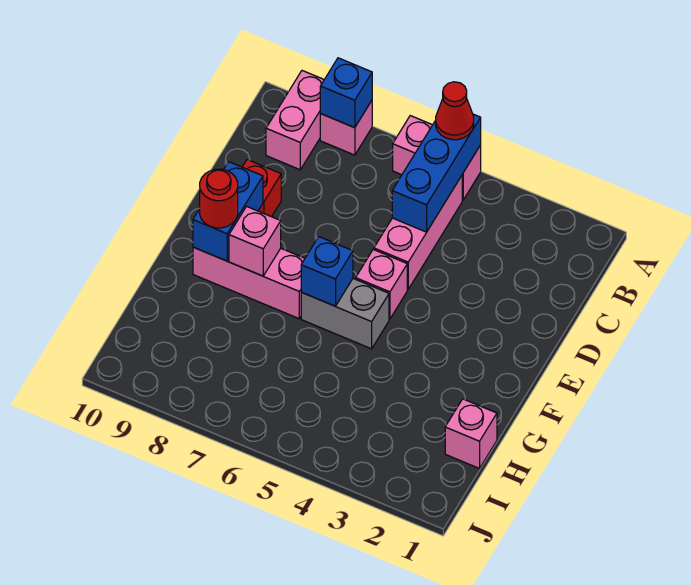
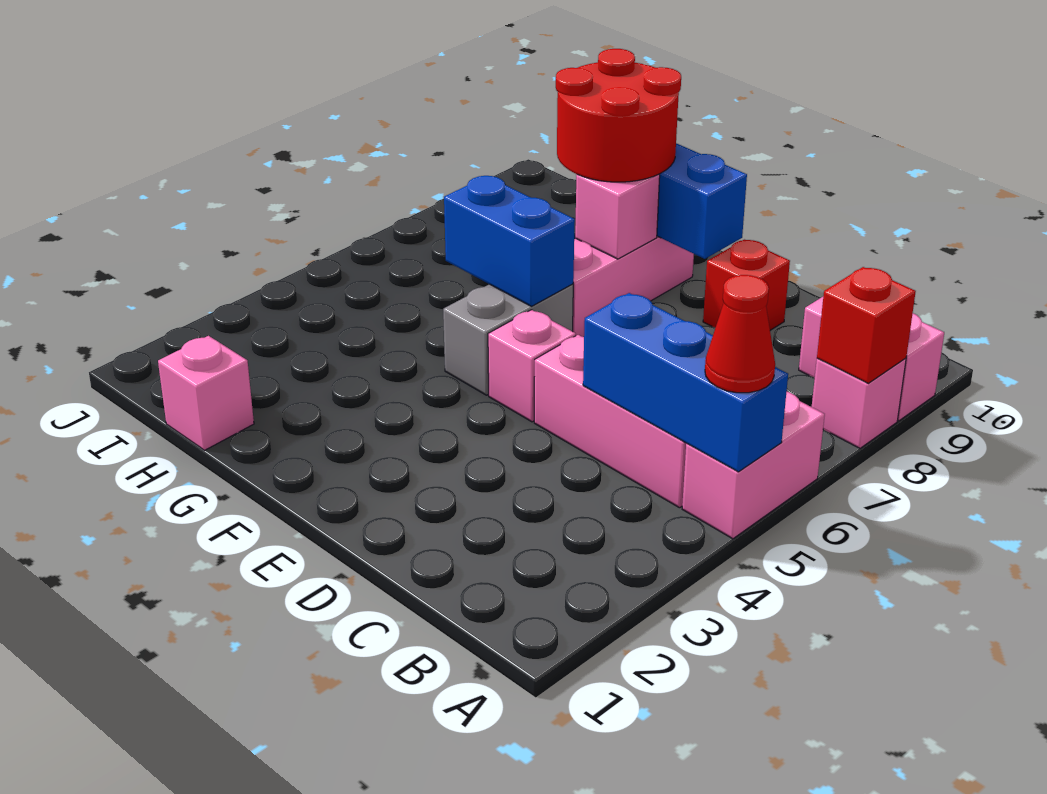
blue brick A8 level 2 -> red brick A8 level 2
blue brick F6 level 2 -> blue brick F6:G6 level 2
red round brick F9 level 3 -> red round brick F8:G9 level 3

